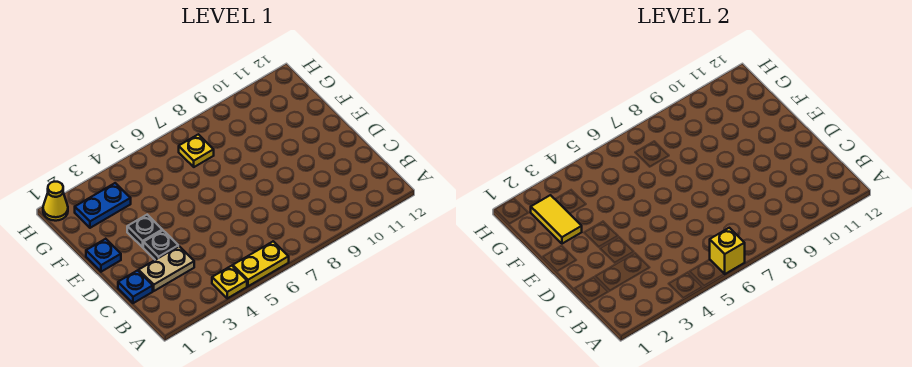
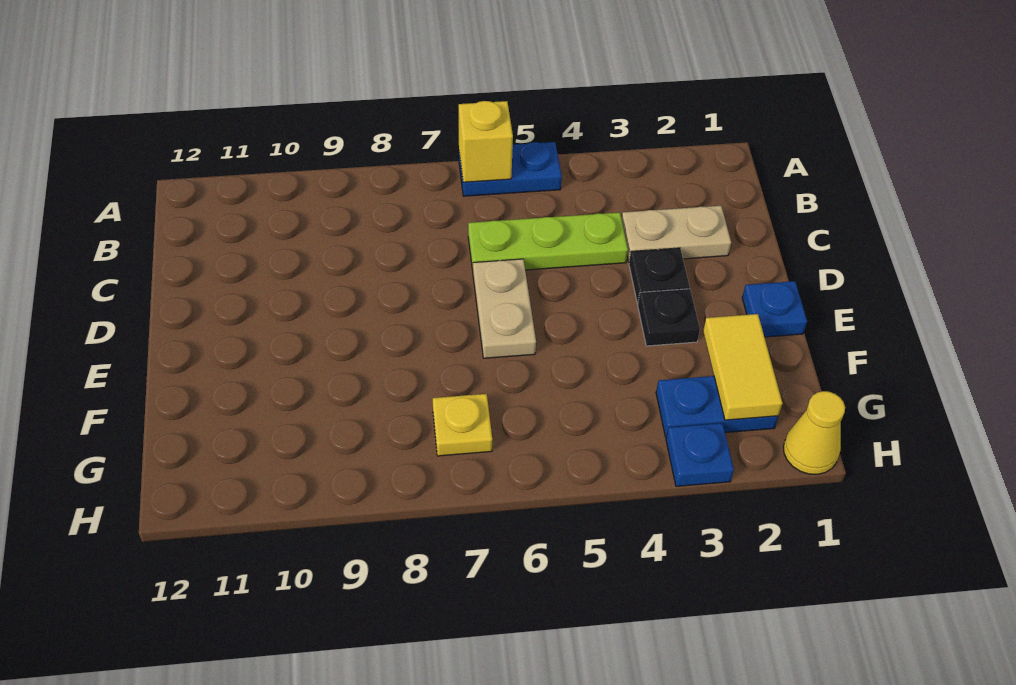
yellow plate A4 level 1 -> none
yellow plate A5:A6 level 1 -> blue plate A5:A6 level 1
blue plate C1 level 1 -> blue plate H3 level 1
none -> lime plate C4:C6 level 1
none -> tan plate D6:E6 level 1

